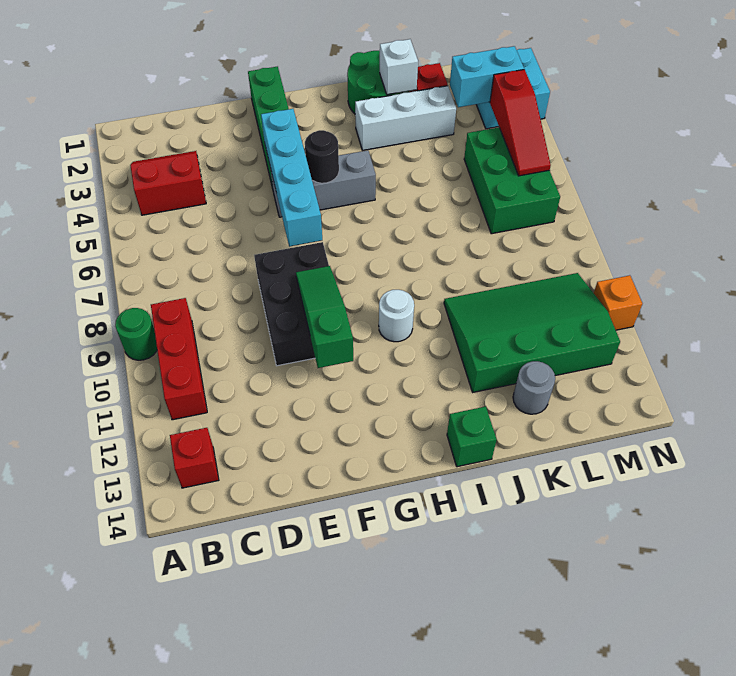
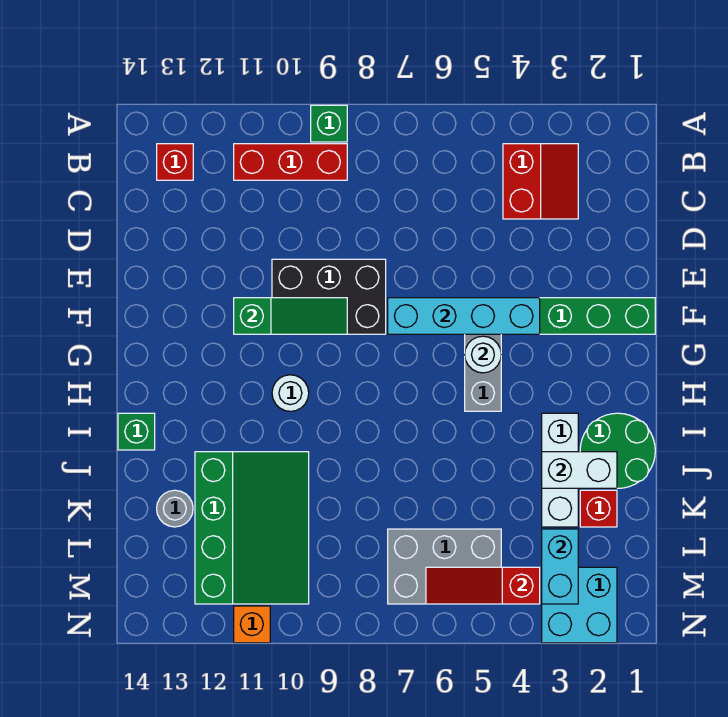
green round brick A9 level 1 -> green brick A9 level 1
black round brick G5 level 2 -> white round brick G5 level 2
white brick J2 level 2 -> white brick J2:J3 level 2
green brick L5:M7 level 1 -> grey brick L5:M7 level 1

